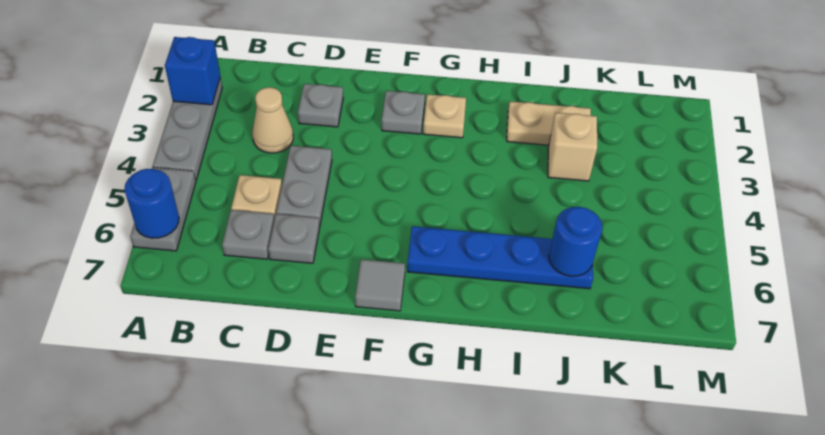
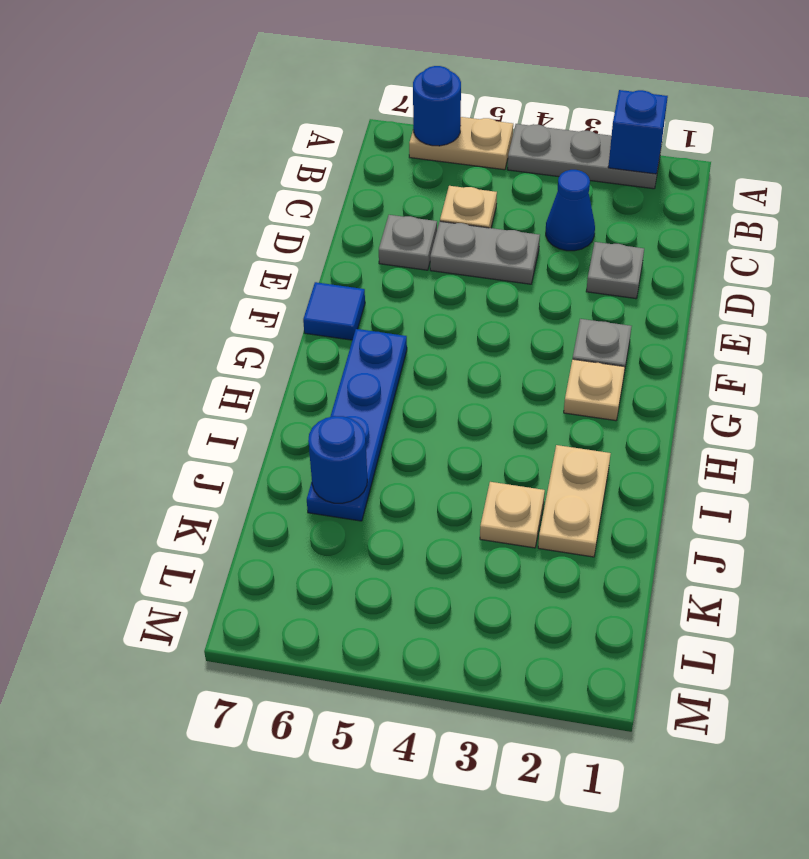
grey plate A5:A6 level 1 -> tan plate A5:A6 level 1
tan cone C3 level 1 -> blue cone C3 level 1
grey plate C6 level 1 -> none
grey tile F7 level 1 -> blue tile F7 level 1
tan brick J3 level 1 -> tan plate J3 level 1

